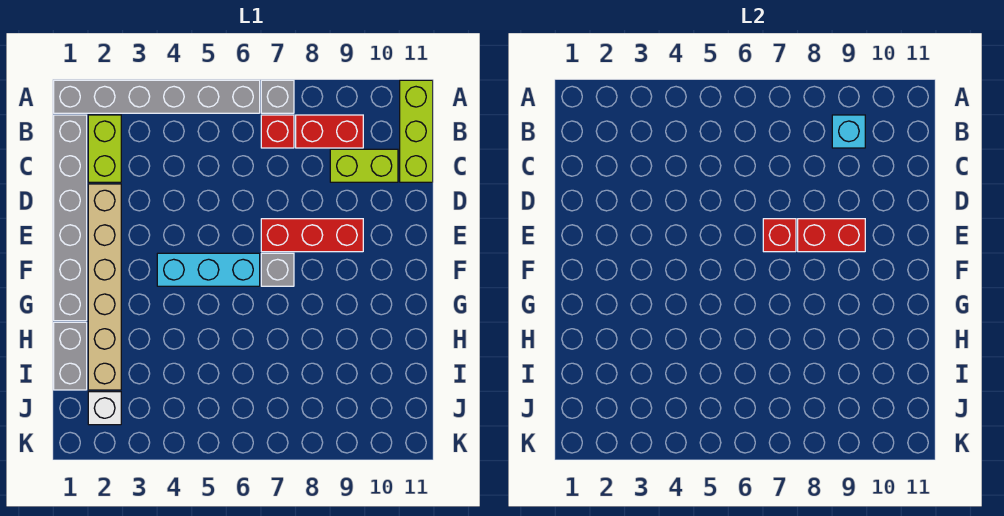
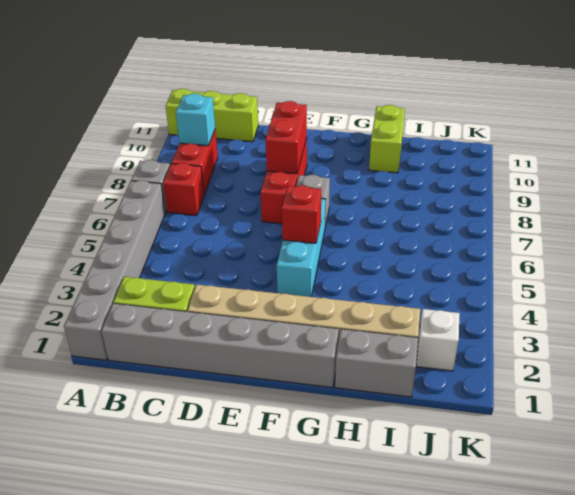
lime brick C9:C10 level 1 -> lime brick H10:H11 level 1
red brick E7 level 2 -> red brick F5 level 2

